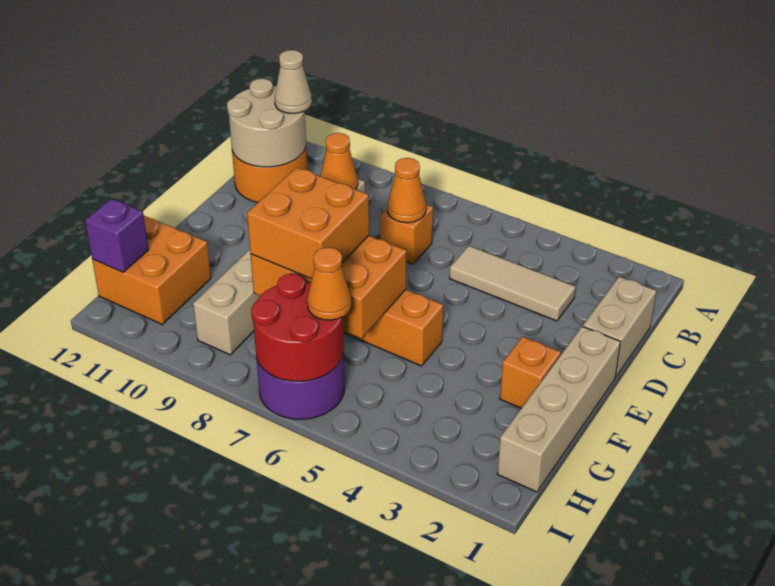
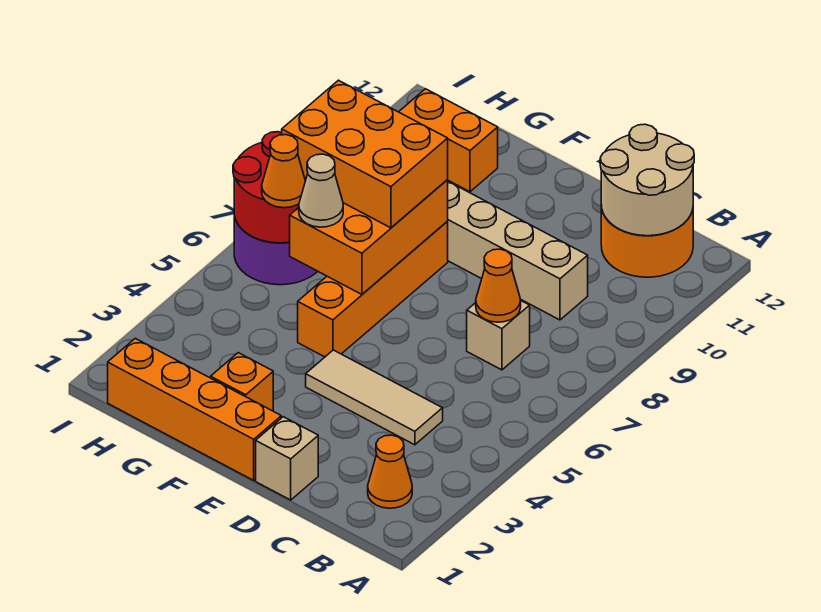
tan cone B11 level 3 -> tan cone G6 level 3
tan brick C1:D1 level 1 -> tan brick D1 level 1
tan tile C3:C5 level 1 -> tan tile C4:E4 level 1
orange brick C7 level 1 -> tan brick C7 level 1
orange cone C9 level 2 -> orange cone B2 level 1
tan brick E1:H1 level 1 -> orange brick E1:H1 level 1
orange brick F7:G8 level 3 -> orange brick F7:H8 level 3
orange brick G11:H12 level 1 -> orange brick G11:H11 level 1
purple brick H12 level 2 -> none

